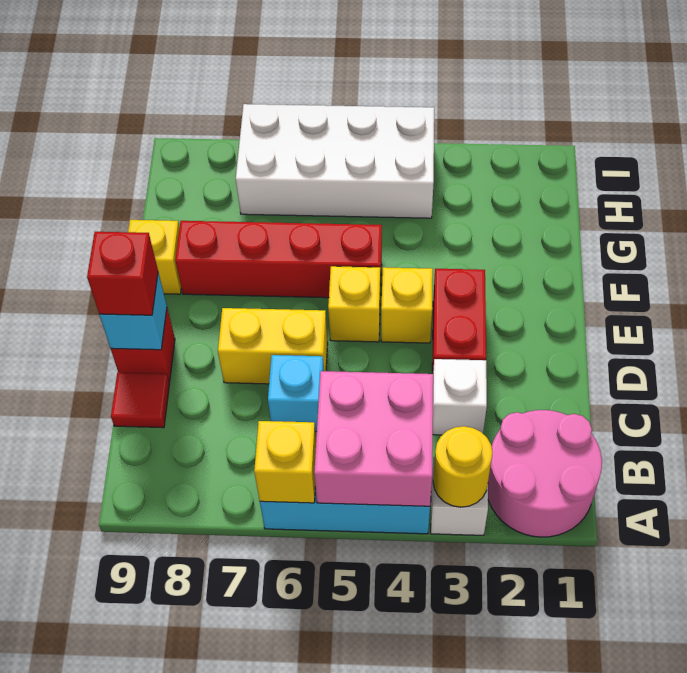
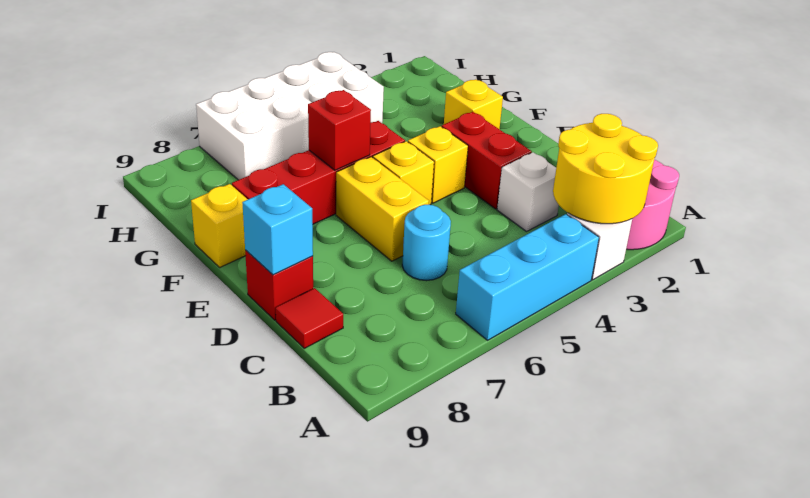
yellow round brick A3 level 2 -> yellow round brick A2:B3 level 2
pink brick A4:B5 level 2 -> none
yellow brick A6 level 2 -> yellow brick F2 level 1
cyan brick C6 level 1 -> cyan round brick C6 level 1
yellow brick D6:D7 level 1 -> yellow brick D6:E6 level 1
red brick D9 level 3 -> red brick F6 level 2

